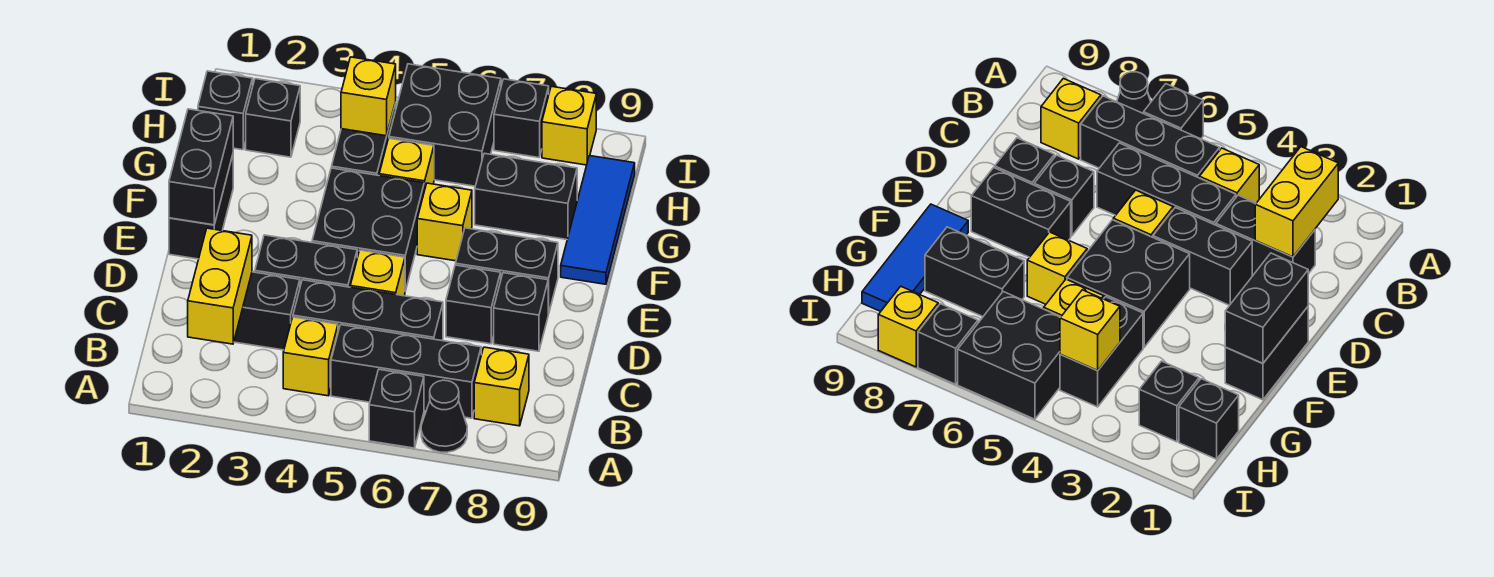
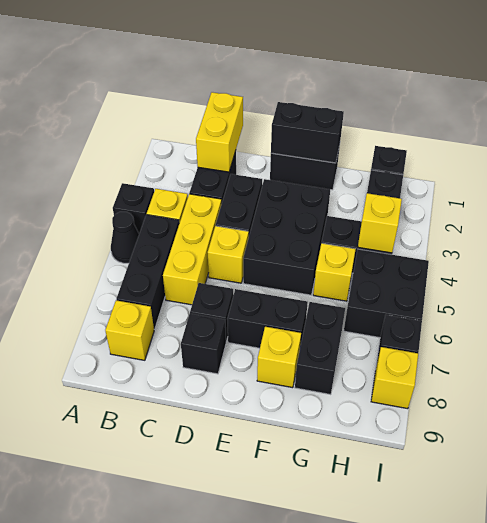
black brick A6 level 1 -> black brick A4 level 1
black cone A7 level 1 -> black cone A5 level 1
yellow brick B2:C2 level 2 -> yellow brick C1:C2 level 2
black brick C4:C6 level 1 -> yellow brick C4:C6 level 1
black brick E4:F5 level 1 -> black brick E3:F5 level 1
black brick E7:E8 level 1 -> black brick E7:F7 level 1
yellow brick F6 level 1 -> yellow brick F8 level 1
blue tile F9:H9 level 1 -> none

